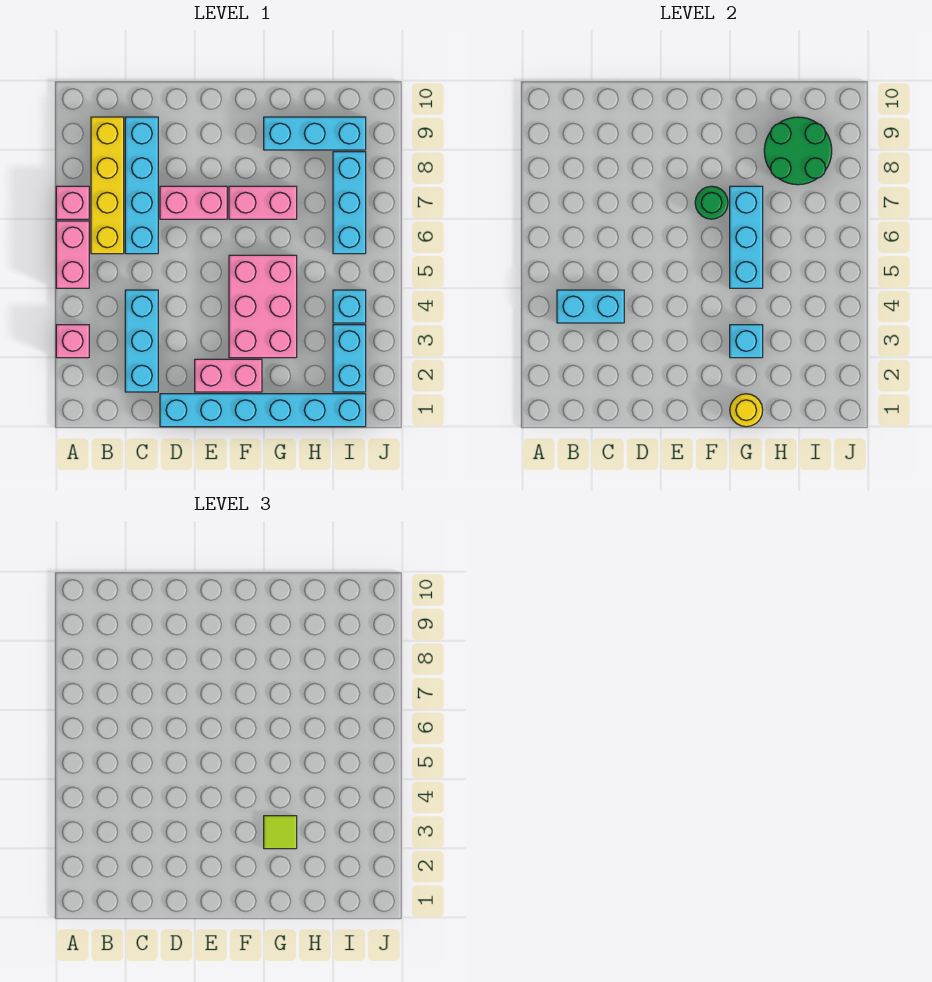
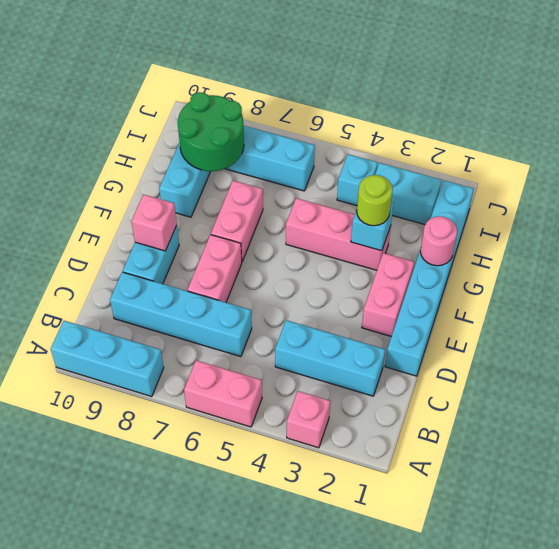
pink brick A7 level 1 -> pink brick E9 level 2
cyan brick B4:C4 level 2 -> cyan brick D9:E9 level 1
yellow brick B6:B9 level 1 -> none
pink brick F3:G5 level 1 -> pink brick G3:G5 level 1
green round brick F7 level 2 -> none
yellow round brick G1 level 2 -> pink round brick G1 level 2
lime tile G3 level 3 -> lime round brick G3 level 3
cyan brick G5:G7 level 2 -> cyan brick A8:A10 level 1

